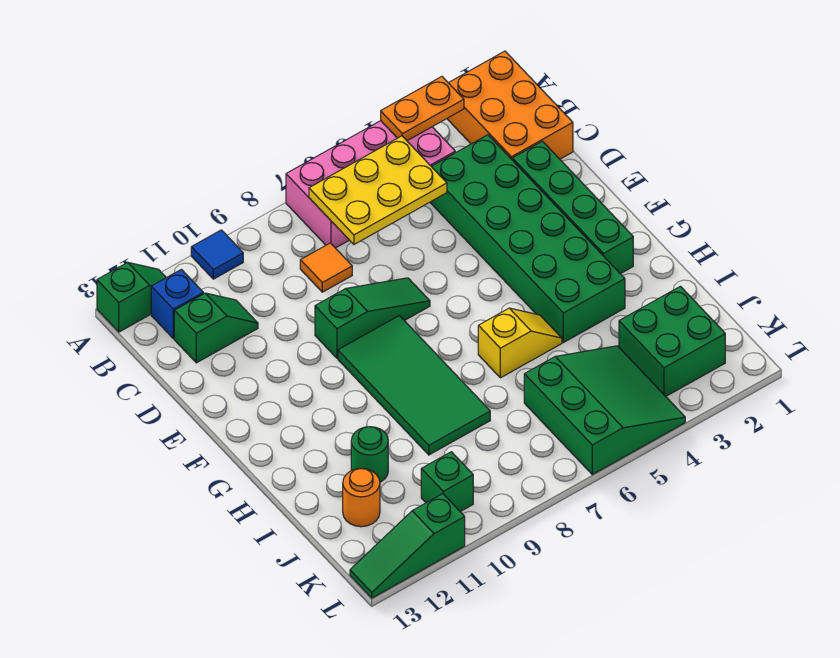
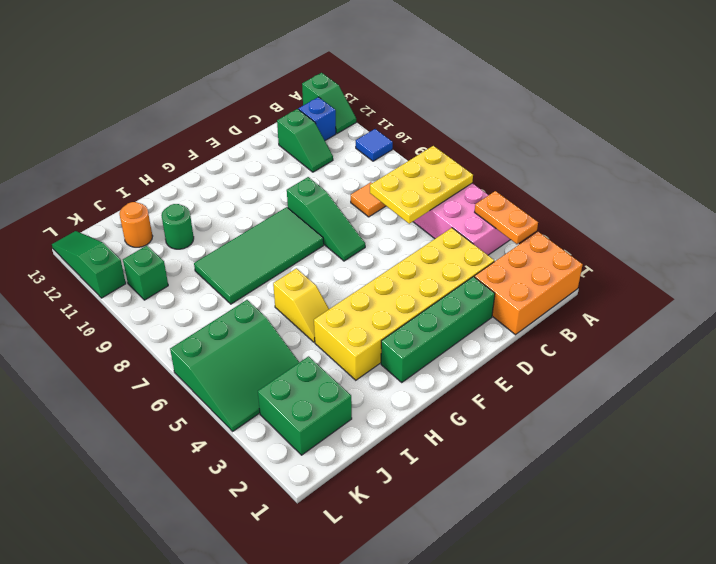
yellow plate B5:C7 level 2 -> yellow plate A6:C7 level 2
green brick C3:H4 level 1 -> yellow brick C3:H4 level 1

